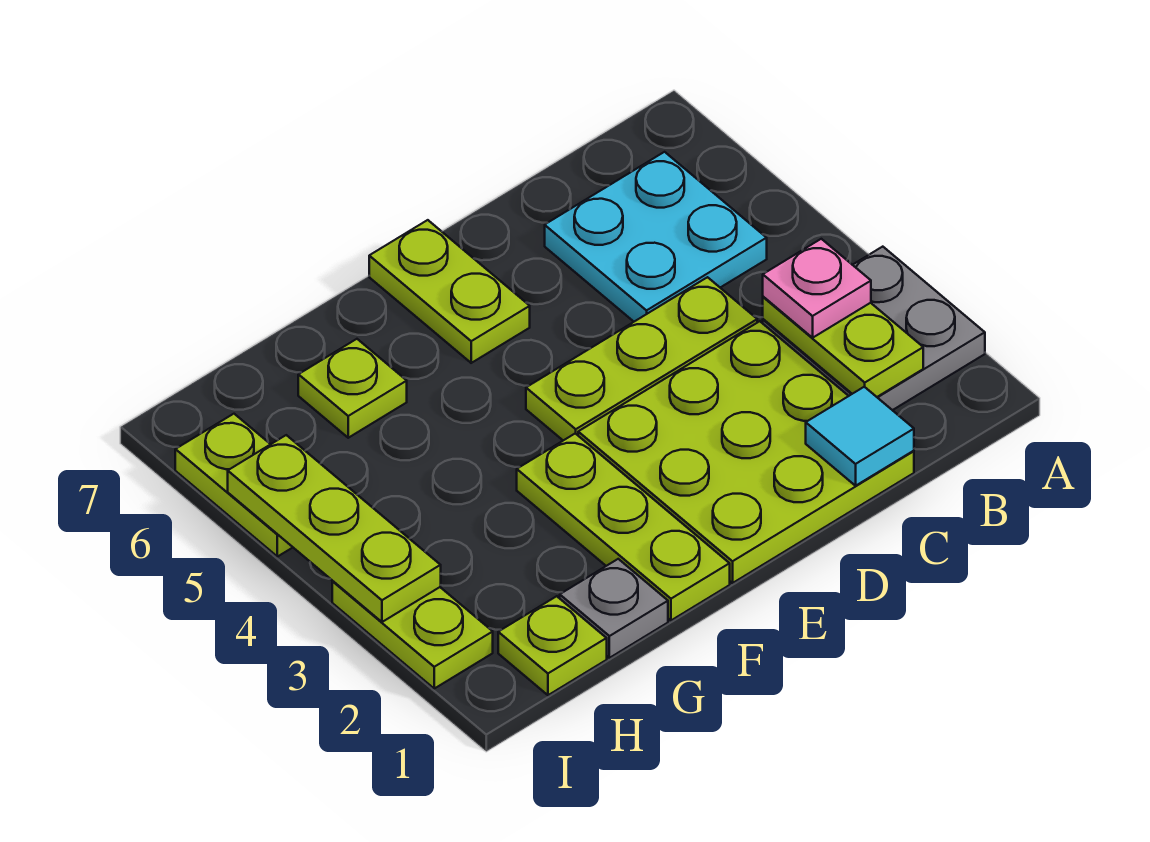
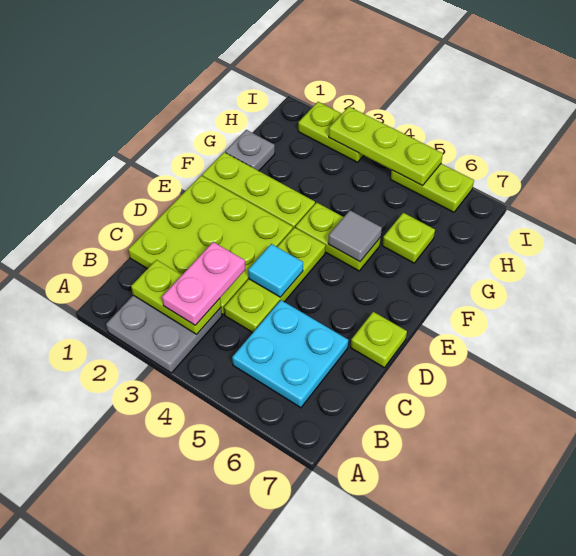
pink plate B3 level 3 -> pink plate B3:C3 level 3
cyan tile C1 level 2 -> cyan tile D4 level 2
lime plate E6:E7 level 1 -> lime plate F4:F5 level 1
none -> grey tile F5 level 2
lime plate H1 level 1 -> lime plate D7 level 1

